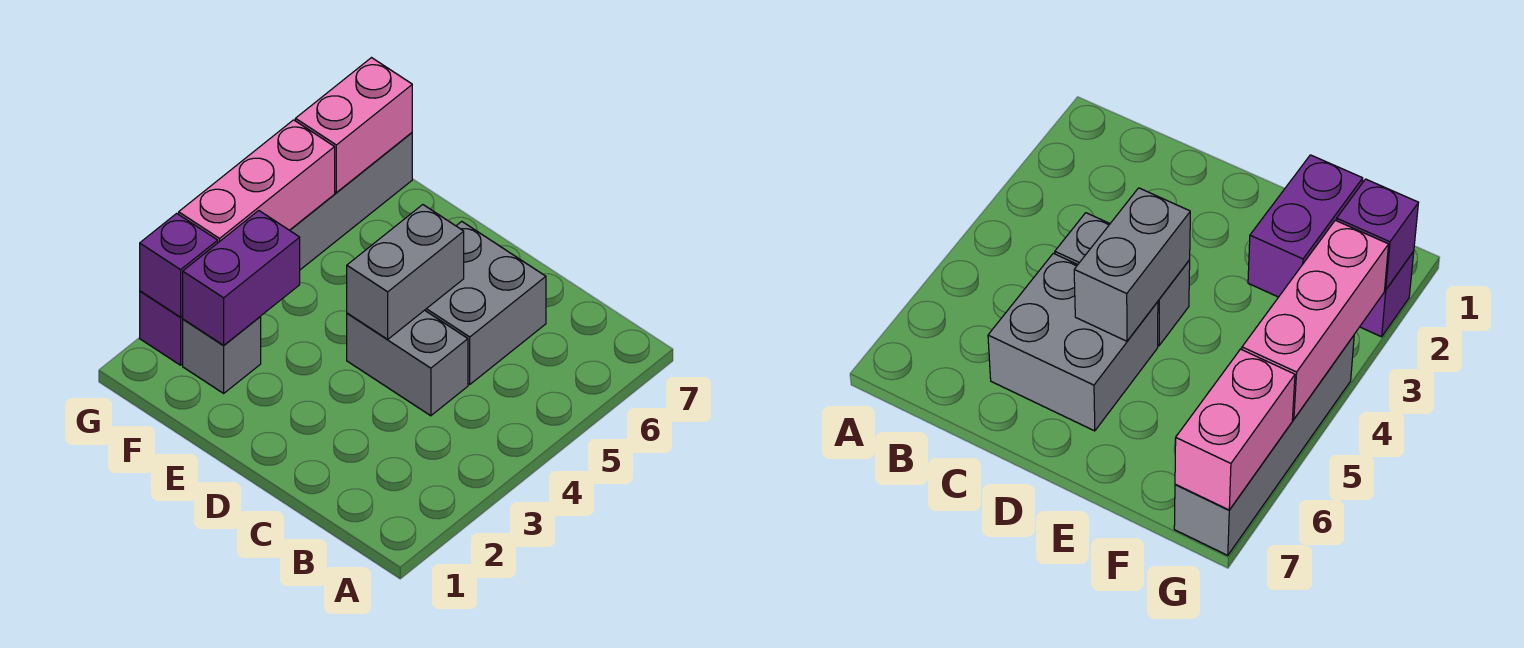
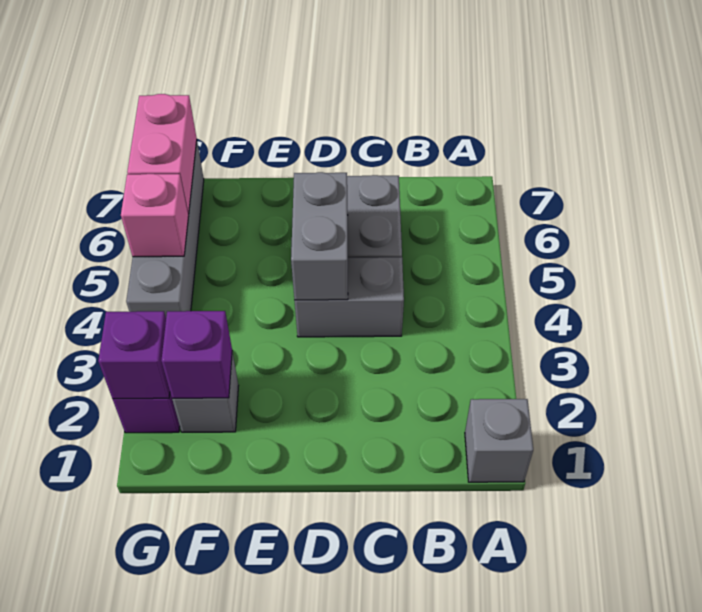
none -> grey brick A1 level 1
purple brick F2:F3 level 2 -> purple brick F2 level 2
pink brick G3:G5 level 2 -> pink brick G5 level 2

